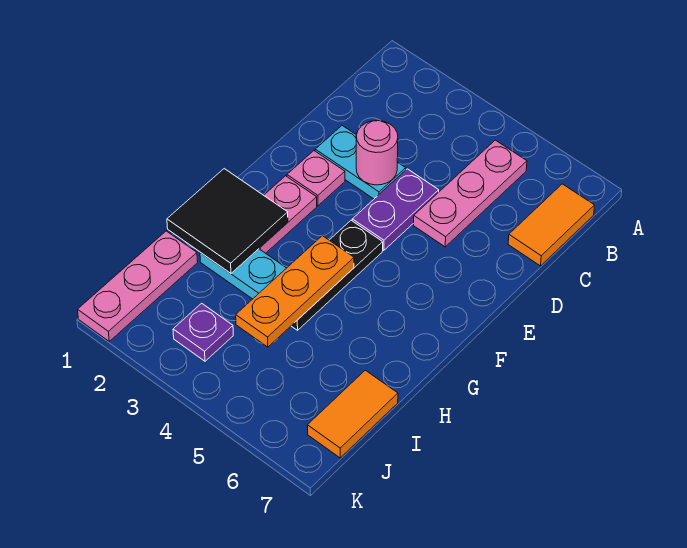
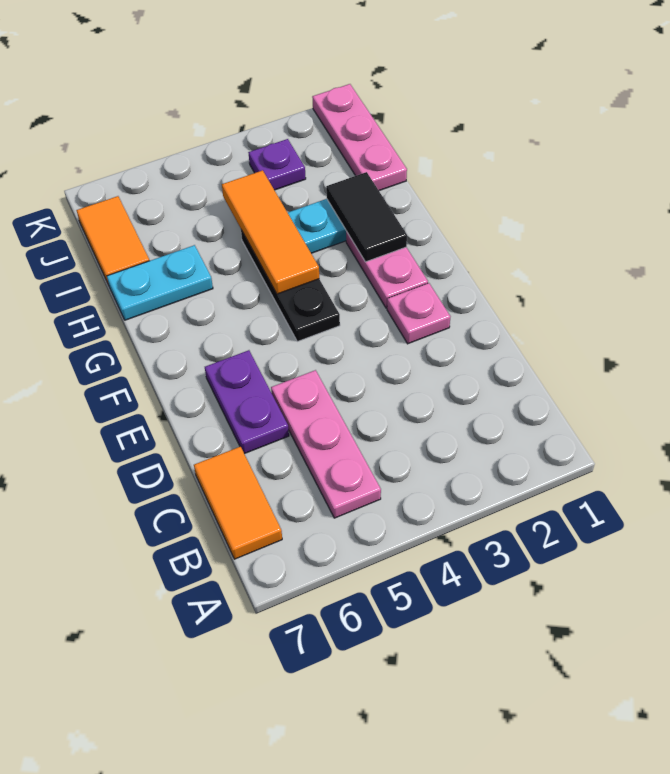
cyan plate D2:D3 level 1 -> cyan plate H6:H7 level 1
pink round brick D3 level 2 -> none
purple plate D4:E4 level 1 -> purple plate D6:E6 level 1
black tile G1:H2 level 2 -> black tile G2:H2 level 2
orange plate G4:I4 level 2 -> orange tile G4:I4 level 2

